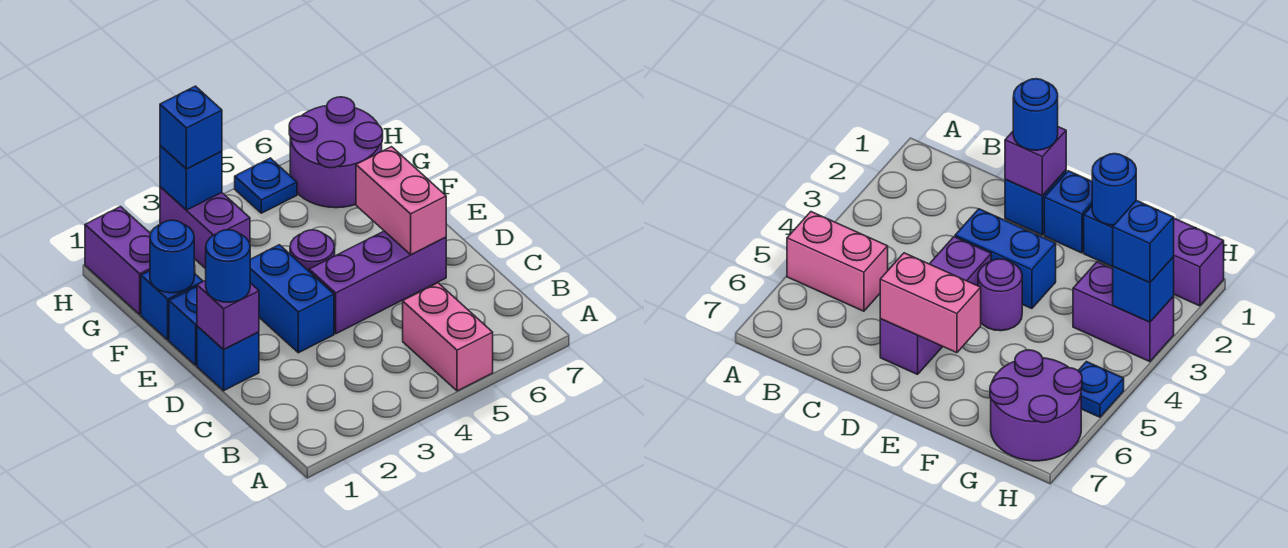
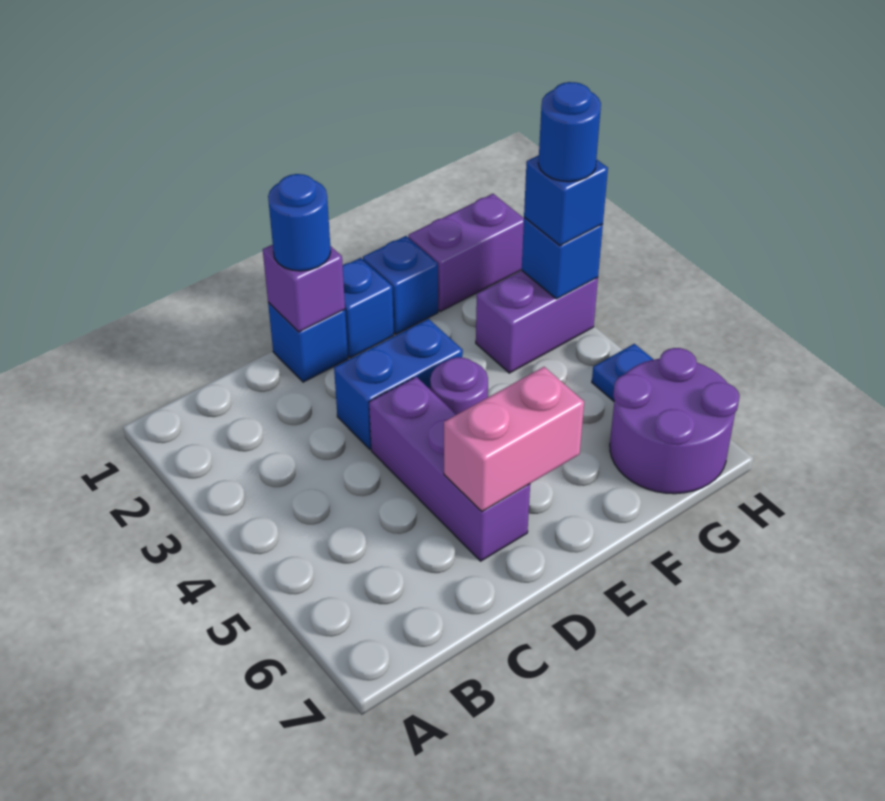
pink brick A5:B5 level 1 -> none
blue round brick F1 level 2 -> blue round brick H3 level 4

